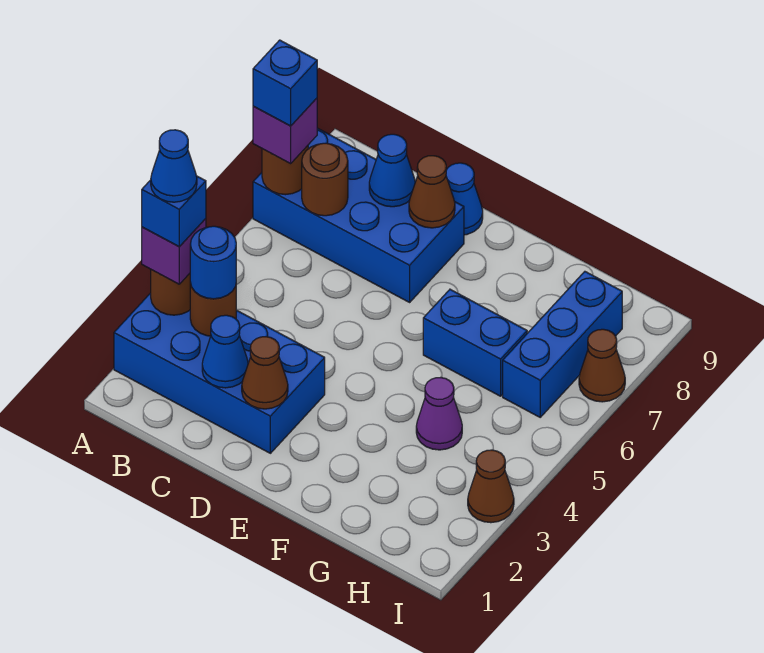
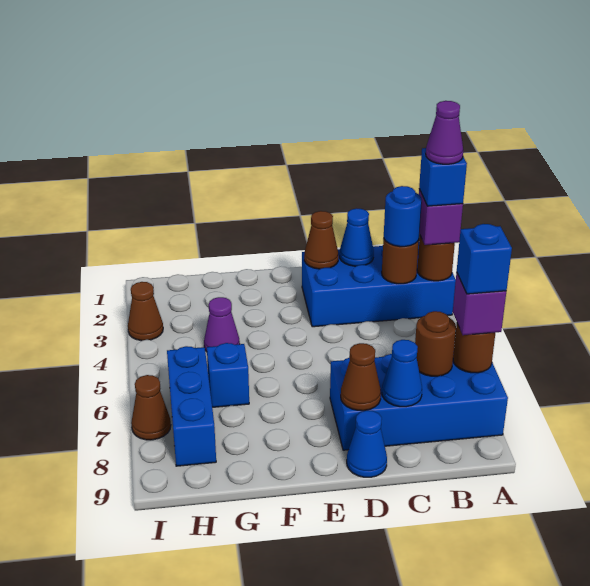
blue cone A3 level 5 -> purple cone A3 level 5
blue brick F6:G6 level 1 -> blue brick G6 level 1

